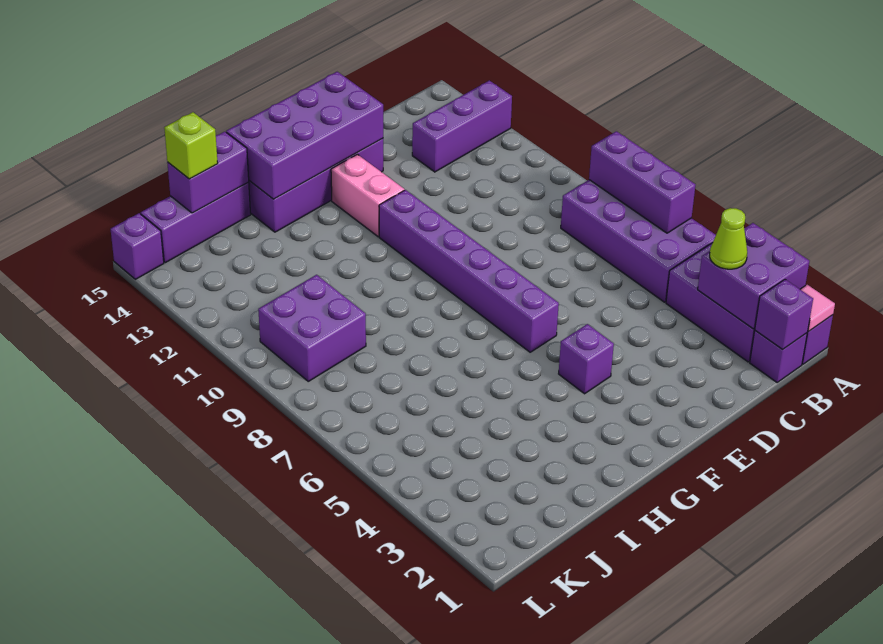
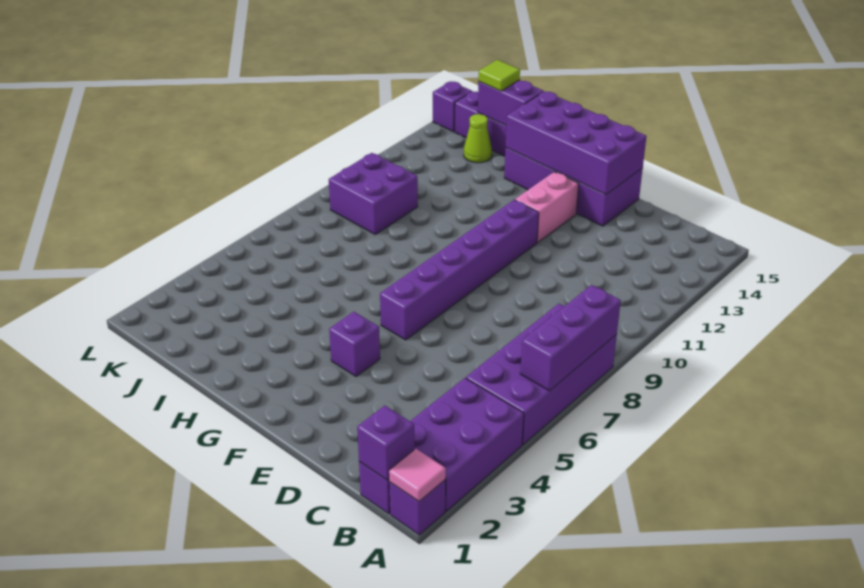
purple brick A2:B3 level 2 -> none
purple brick A13:C13 level 1 -> none
lime cone B3 level 3 -> lime cone J14 level 1
lime brick J15 level 3 -> lime tile J15 level 3

